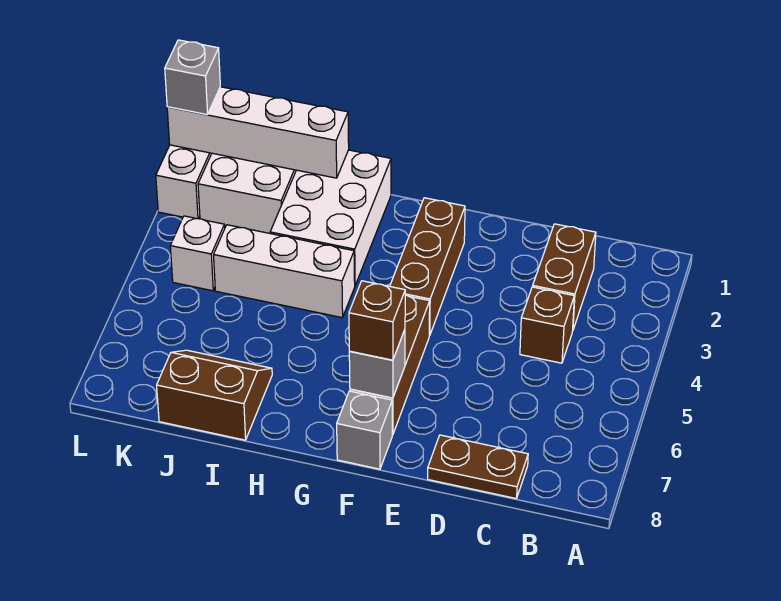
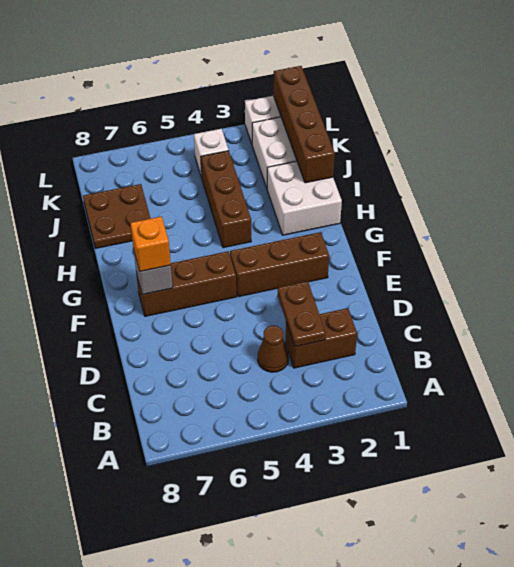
brown brick C4 level 1 -> brown cone C4 level 1
brown plate C8:D8 level 1 -> brown plate C3:D3 level 2
brown brick F7 level 3 -> orange brick F7 level 3
grey brick F8 level 1 -> none
white brick H1:I3 level 1 -> white brick H1:I2 level 1
white brick H4:J4 level 1 -> brown brick H4:J4 level 1
white brick I1:L1 level 2 -> brown brick I1:L1 level 2
brown slope I7:J8 level 1 top 8 -> brown plate I7:J8 level 1
grey brick L1 level 3 -> none

